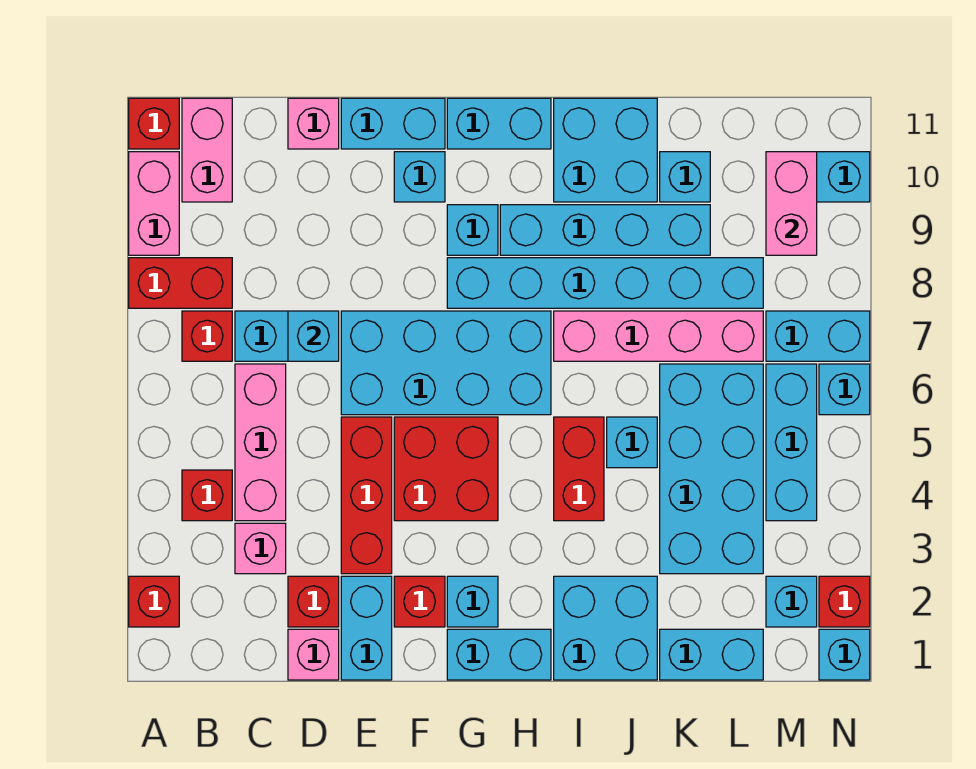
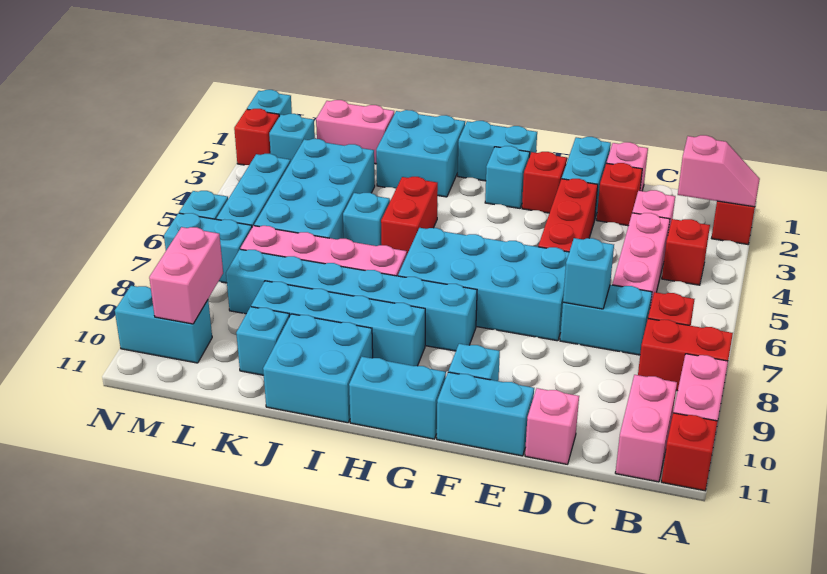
none -> pink slope A2:B2 level 2 top B
red brick F4:G5 level 1 -> none
cyan brick G9 level 1 -> none
cyan brick K1:L1 level 1 -> pink brick K1:L1 level 1

